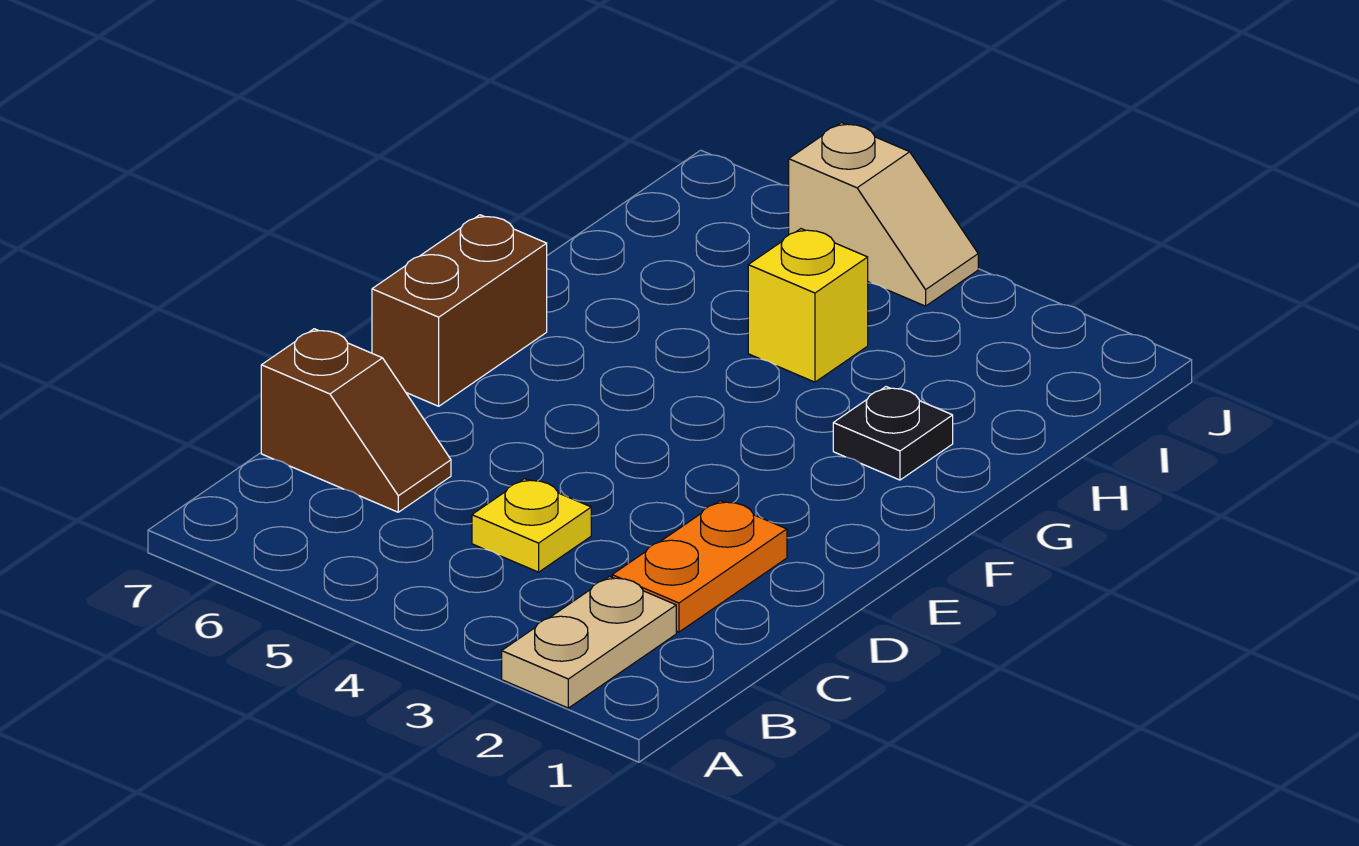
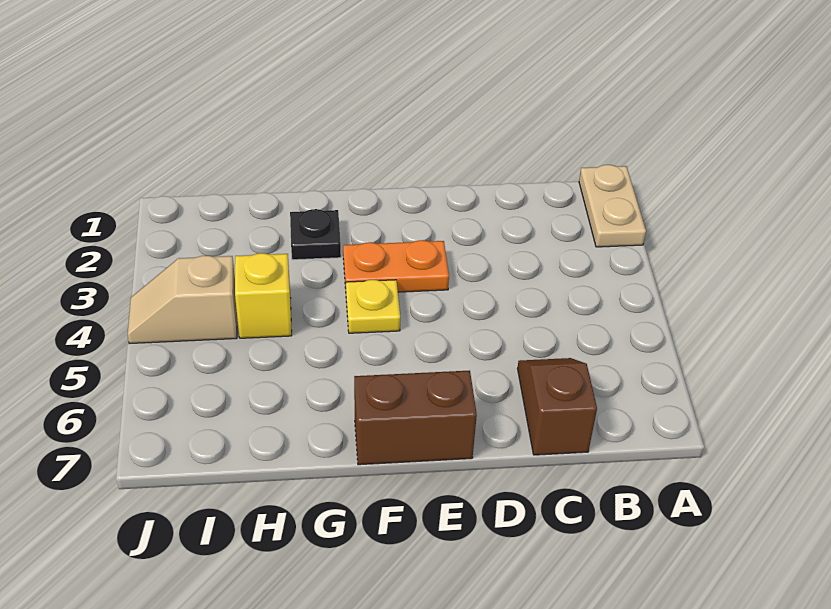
tan plate A2:B2 level 1 -> tan plate A1:A2 level 1
orange plate C2:D2 level 1 -> orange plate E3:F3 level 1
yellow plate C4 level 1 -> yellow plate F4 level 1
tan slope J4:J5 level 1 top 5 -> tan slope I4:J4 level 1 top I

